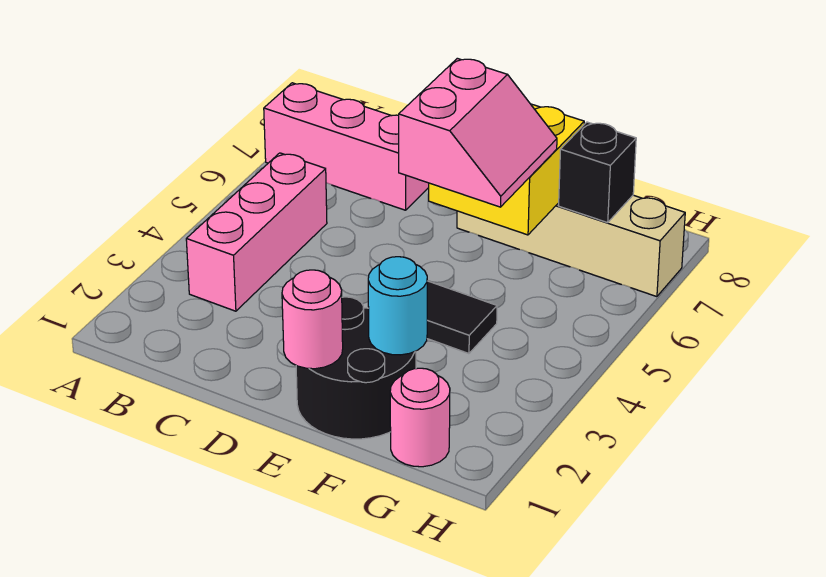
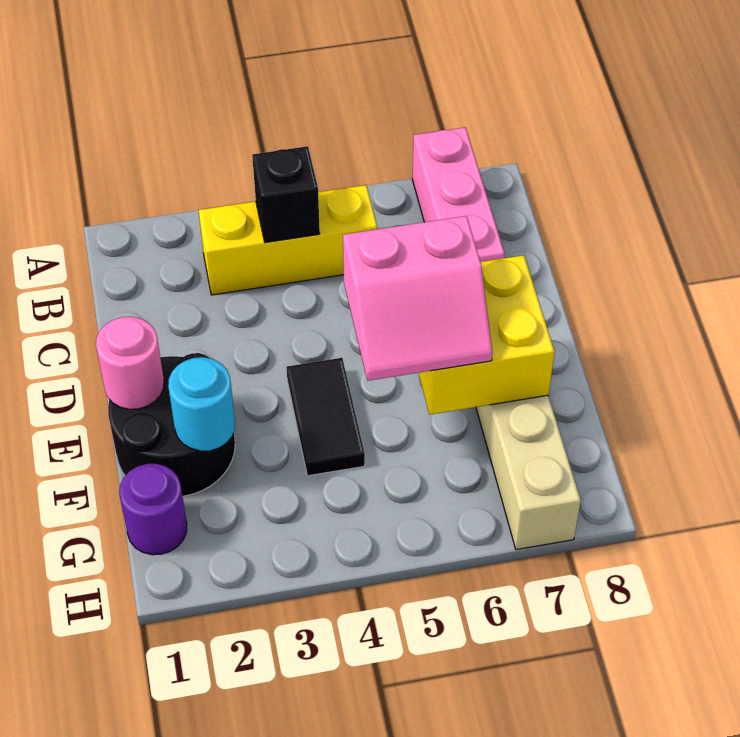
pink brick B3:B5 level 1 -> yellow brick B3:B5 level 1
pink round brick G1 level 1 -> purple round brick G1 level 1
black brick G7 level 2 -> black brick B4 level 2

